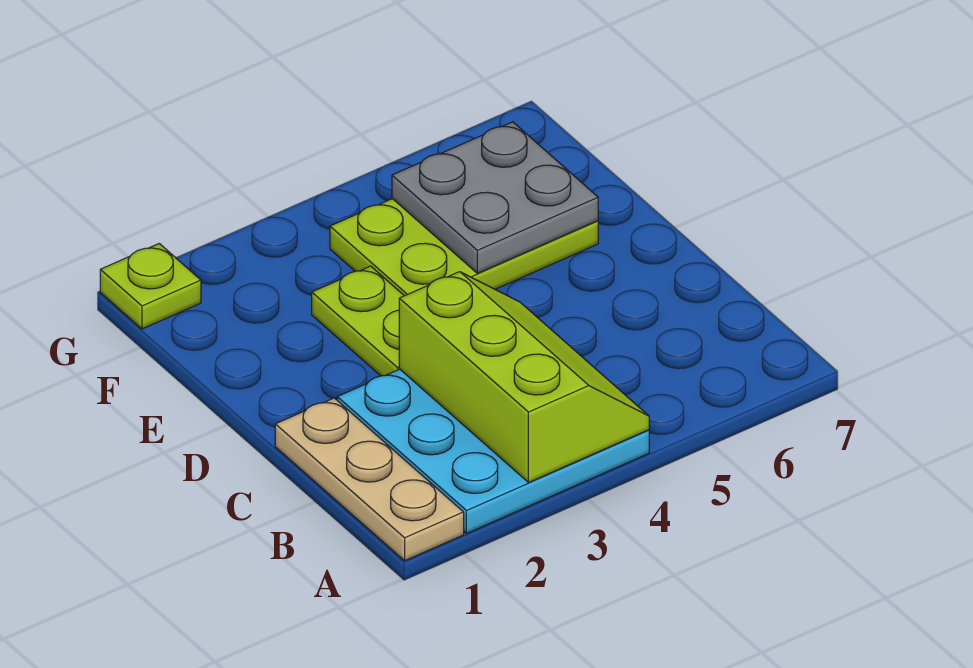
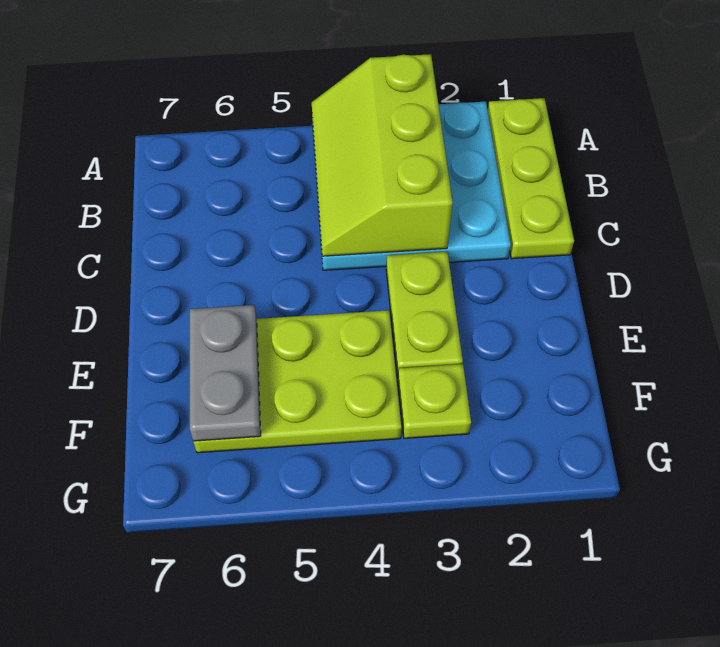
tan plate A1:C1 level 1 -> lime plate A1:C1 level 1
grey plate E5:F6 level 2 -> grey plate E6:F6 level 2
lime plate G1 level 1 -> lime plate F3 level 1

